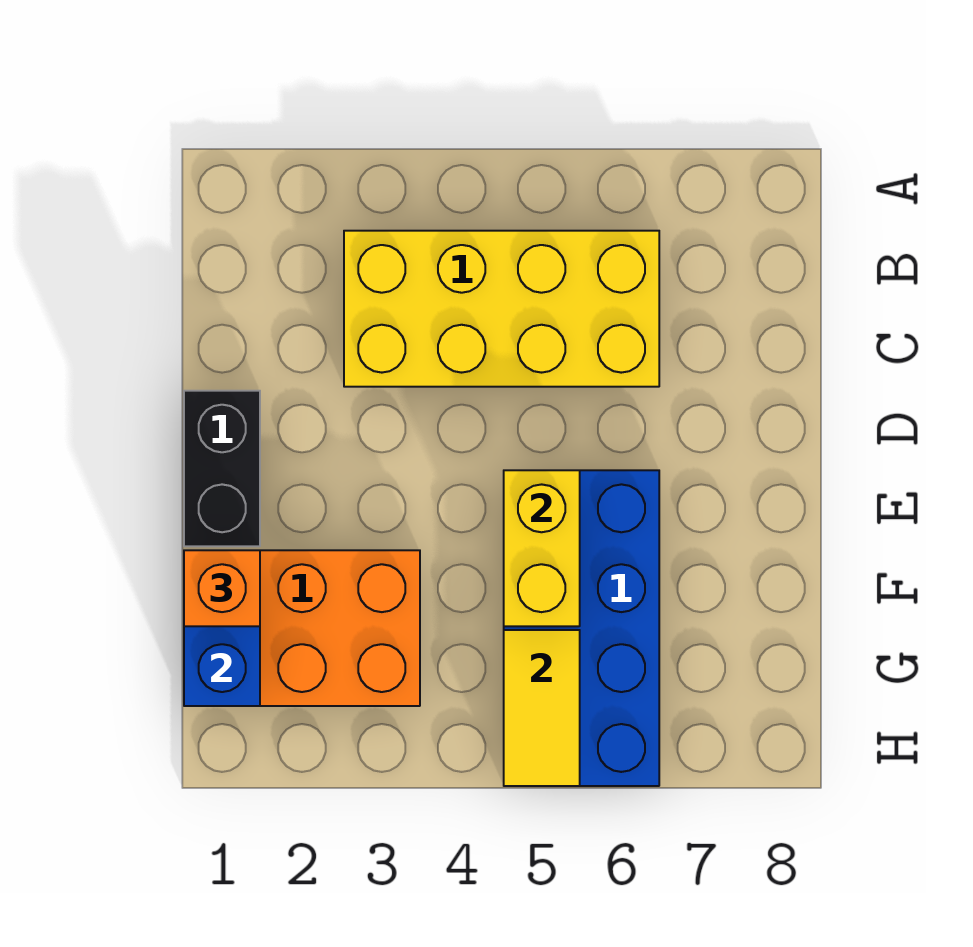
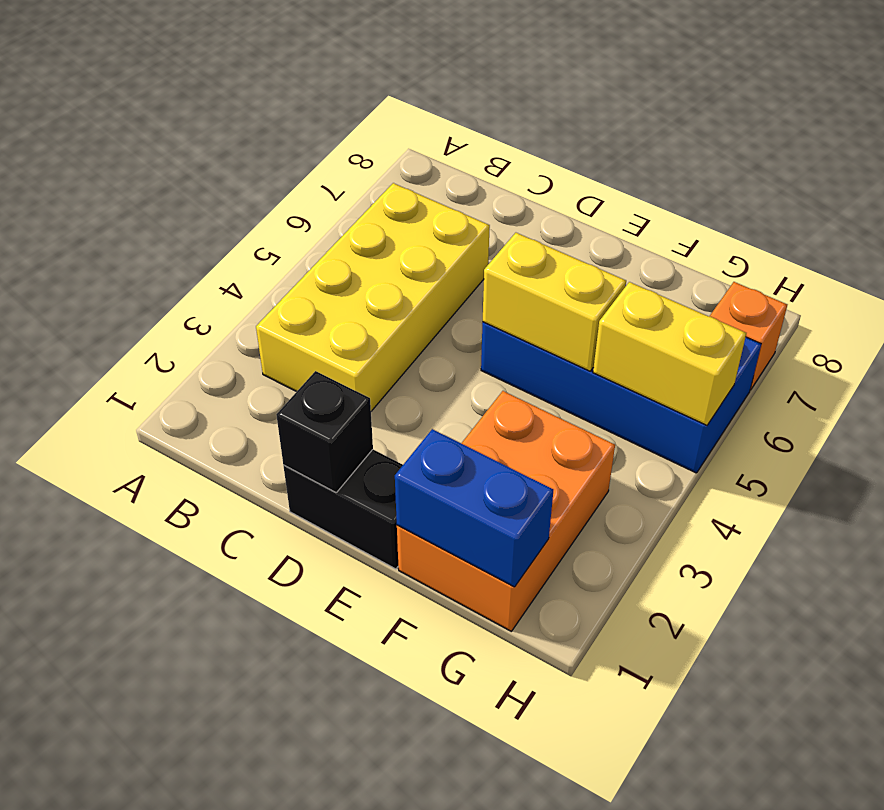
none -> black brick D1 level 2
orange brick F1 level 3 -> orange brick H7 level 1
yellow tile G5:H5 level 2 -> yellow brick G5:H5 level 2

